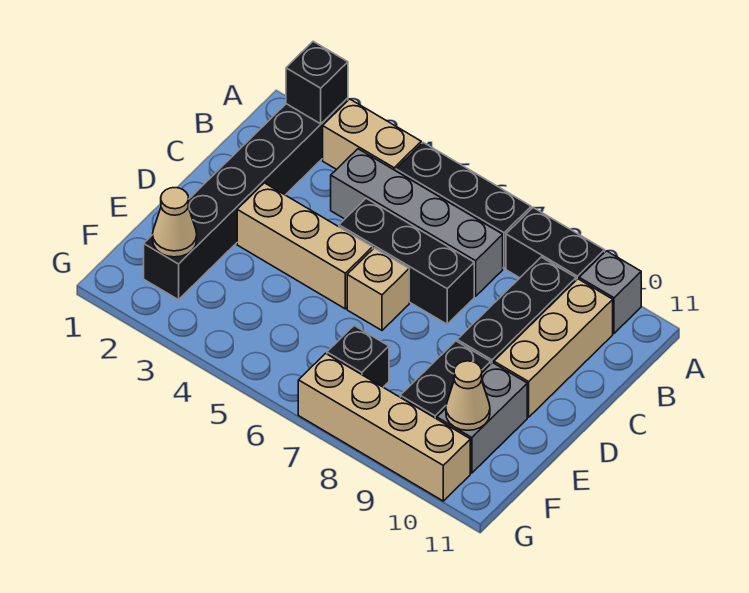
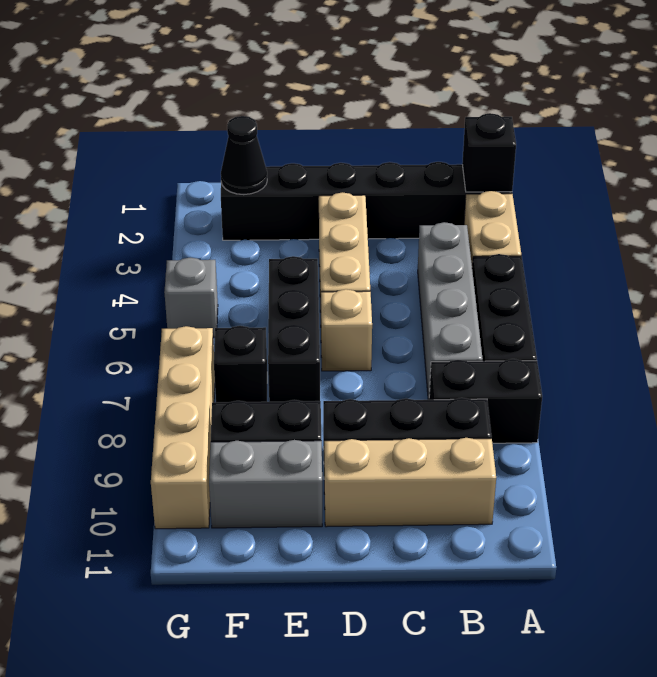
black brick A8:A9 level 1 -> black brick A8:B8 level 1
grey brick A10 level 1 -> grey brick G5 level 1
black brick C5:C7 level 1 -> black brick E5:E7 level 1
tan cone F2 level 2 -> black cone F2 level 2
tan cone F10 level 2 -> none

